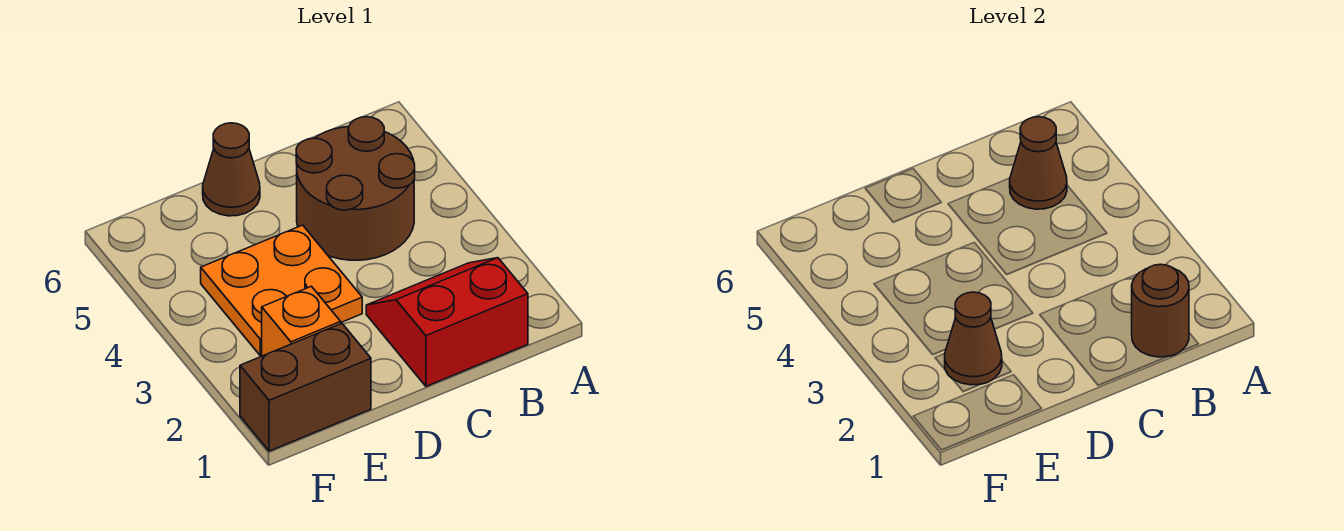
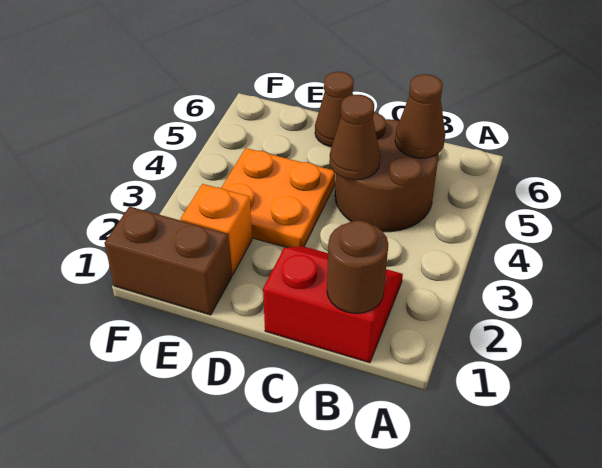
brown cone E2 level 2 -> brown cone C4 level 2

